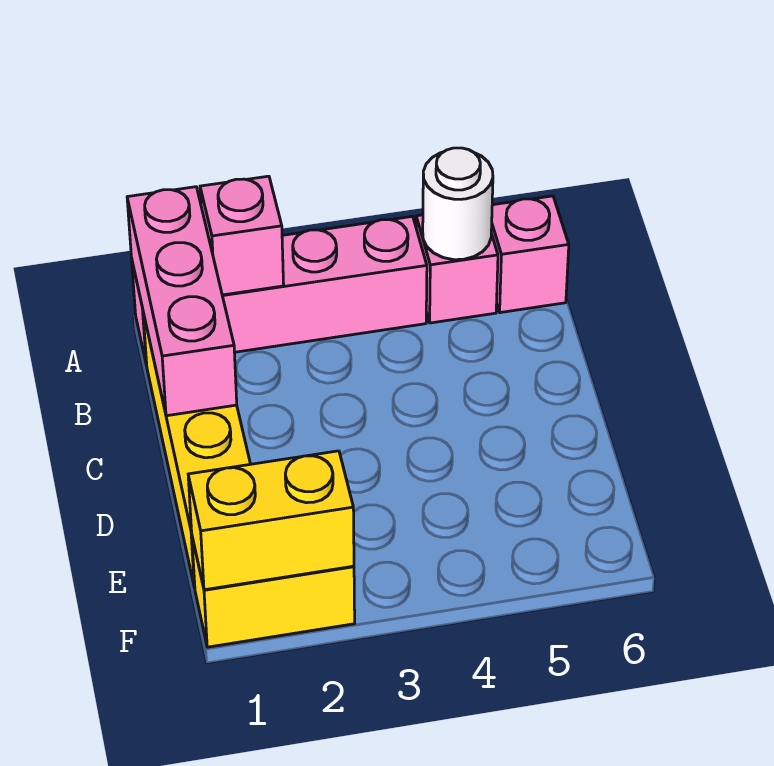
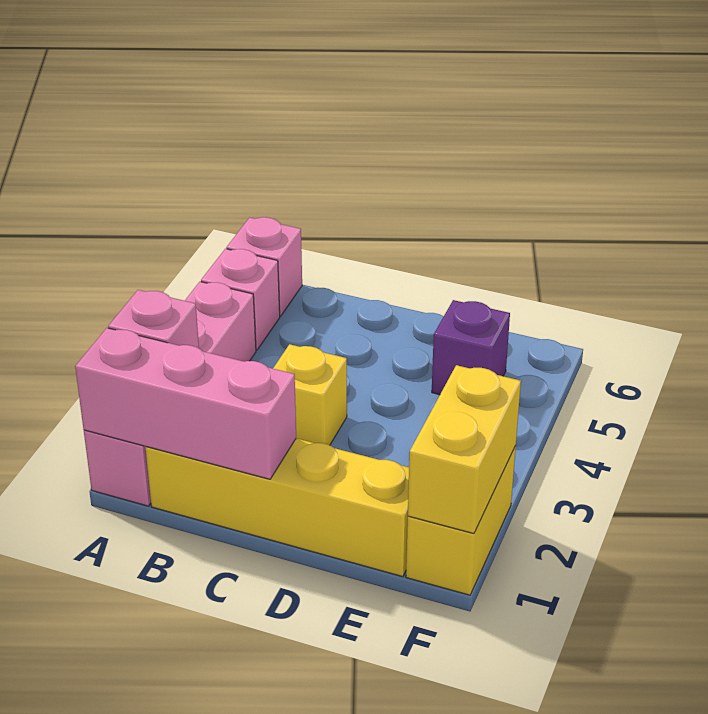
white round brick A5 level 2 -> none
none -> yellow brick C3 level 1
none -> purple brick E5 level 1

